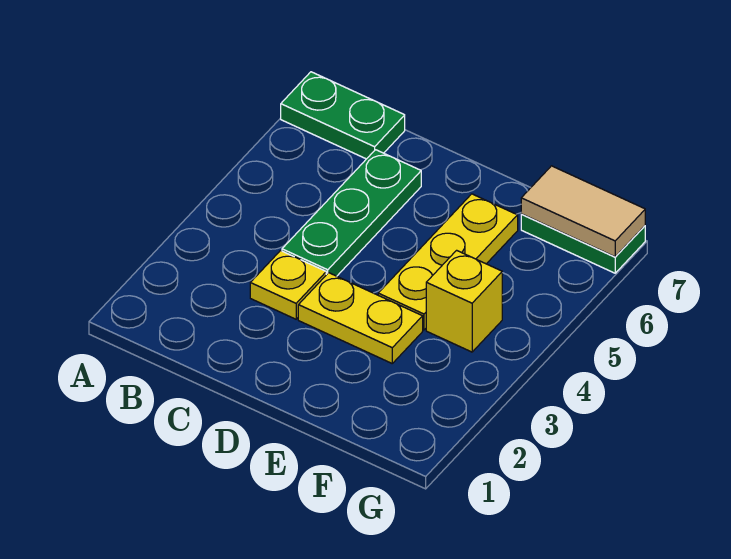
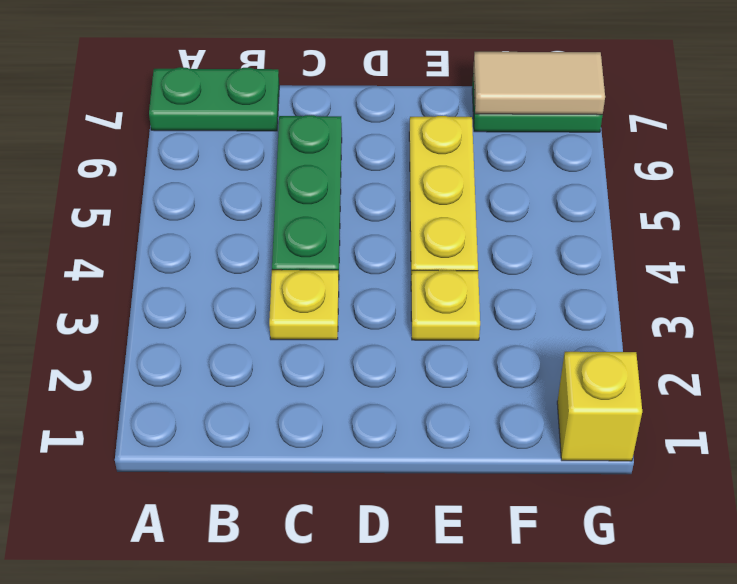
yellow plate D3:E3 level 1 -> yellow plate E3 level 1
yellow brick F4 level 1 -> yellow brick G1 level 1

